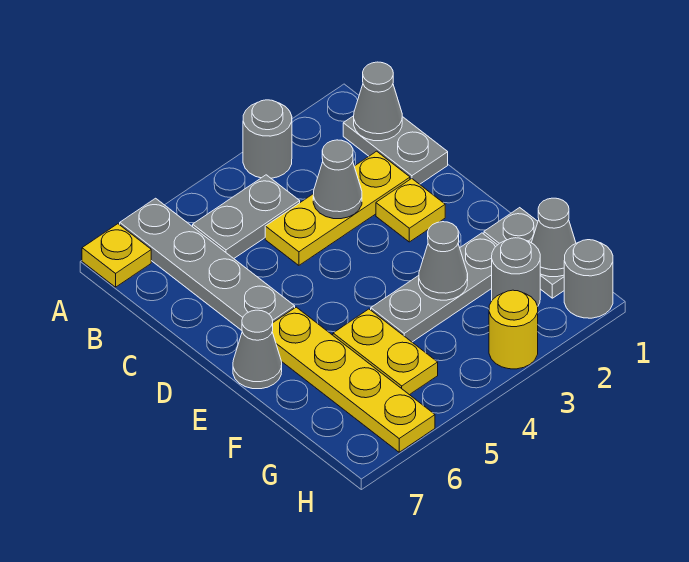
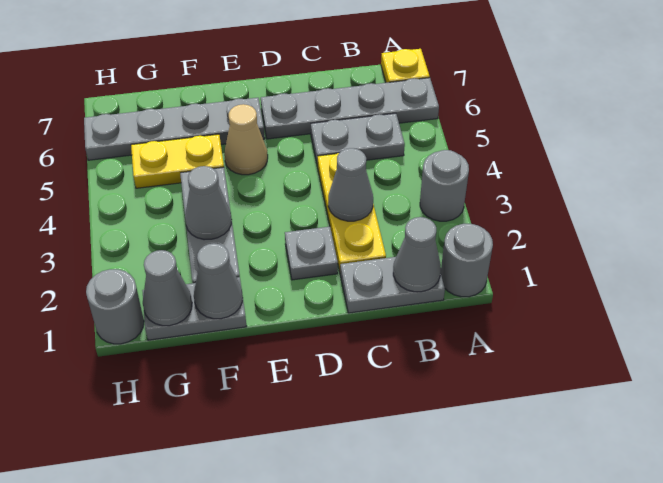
grey plate B4:B5 level 1 -> grey plate B5:C5 level 1
yellow plate D2 level 1 -> grey plate D2 level 1
none -> tan cone E5 level 1
yellow plate E6:H6 level 1 -> grey plate E6:H6 level 1
grey cone E7 level 1 -> grey cone F1 level 2
grey round brick G2 level 1 -> grey round brick A1 level 1
yellow round brick H3 level 1 -> none

